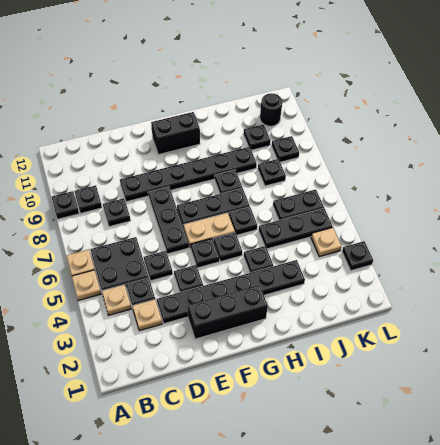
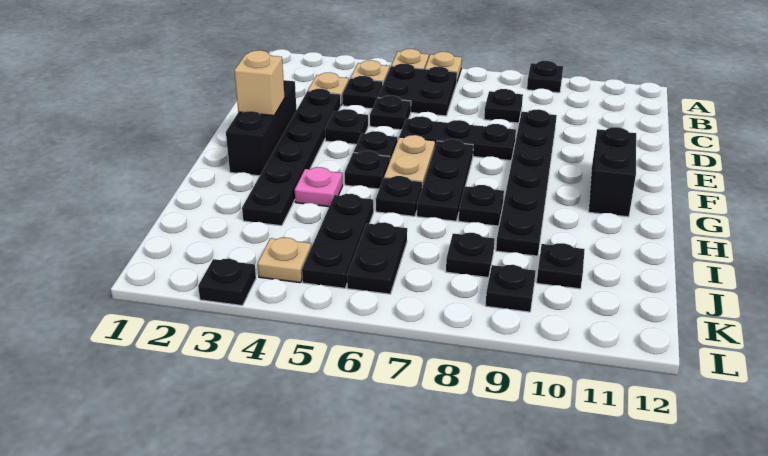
black plate B9 level 1 -> none
none -> tan brick F2 level 2
black plate H4 level 1 -> pink plate H4 level 1
black round brick K11 level 1 -> none

